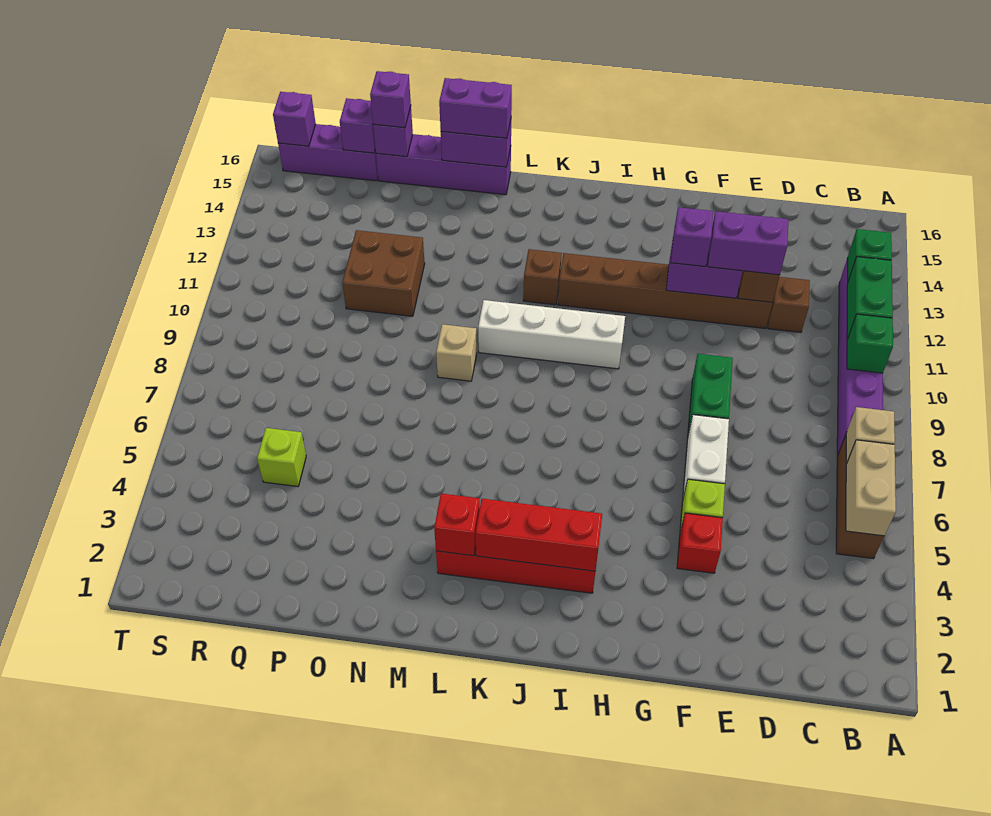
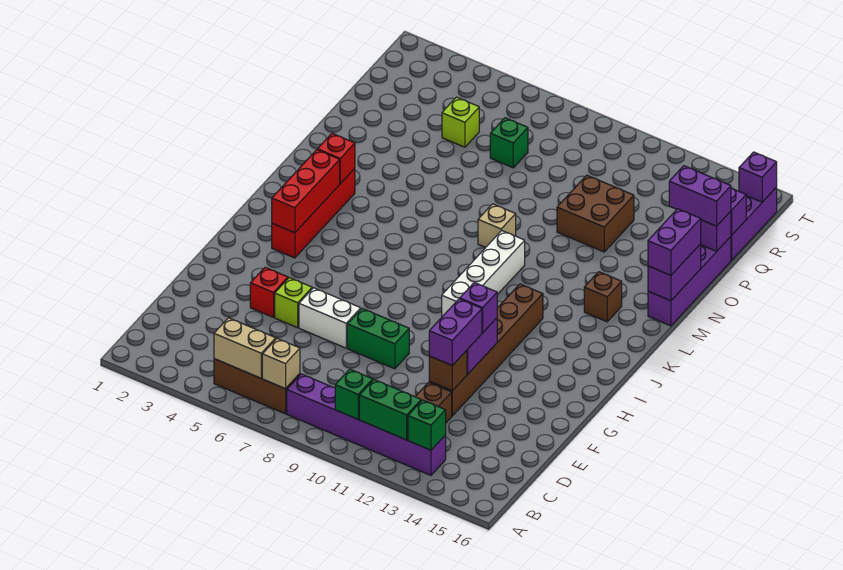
brown brick K12 level 1 -> brown brick L14 level 1
purple brick P16 level 3 -> purple brick P15:P16 level 3
none -> green brick Q7 level 1

